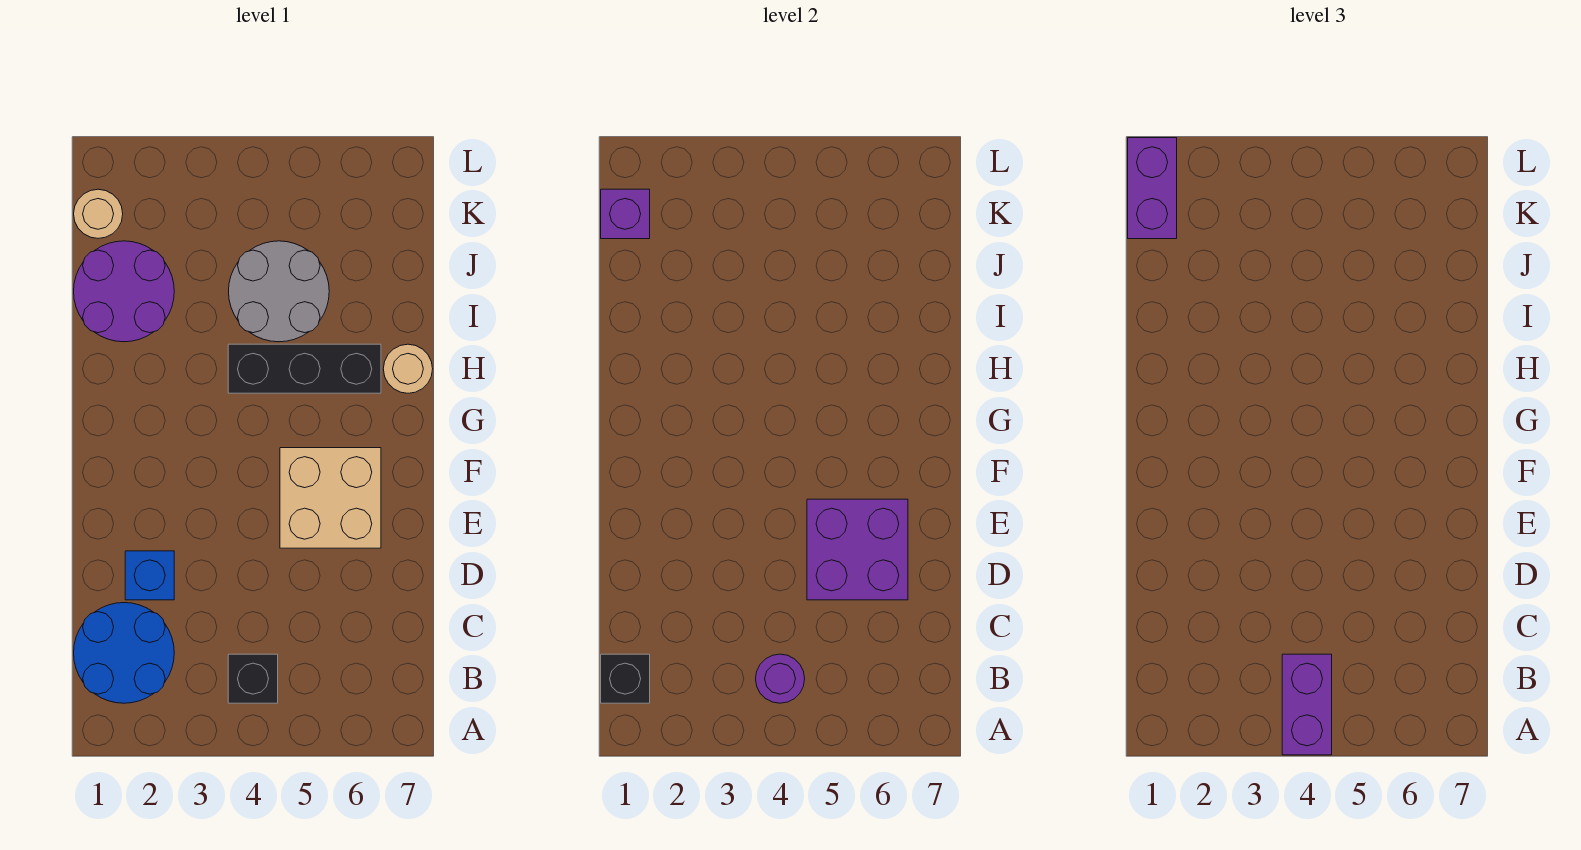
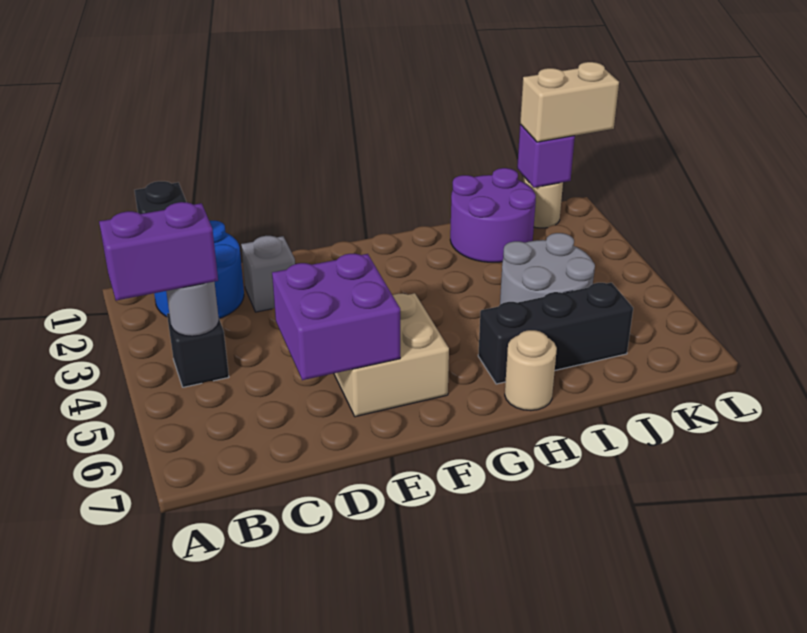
purple round brick B4 level 2 -> grey round brick B4 level 2
blue brick D2 level 1 -> grey brick D2 level 1
black brick H4:H6 level 1 -> black brick H6:J6 level 1
purple brick K1:L1 level 3 -> tan brick K1:L1 level 3

